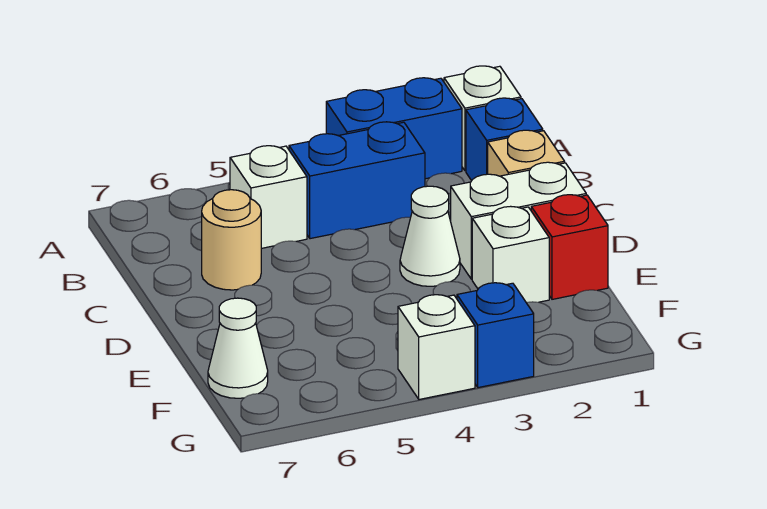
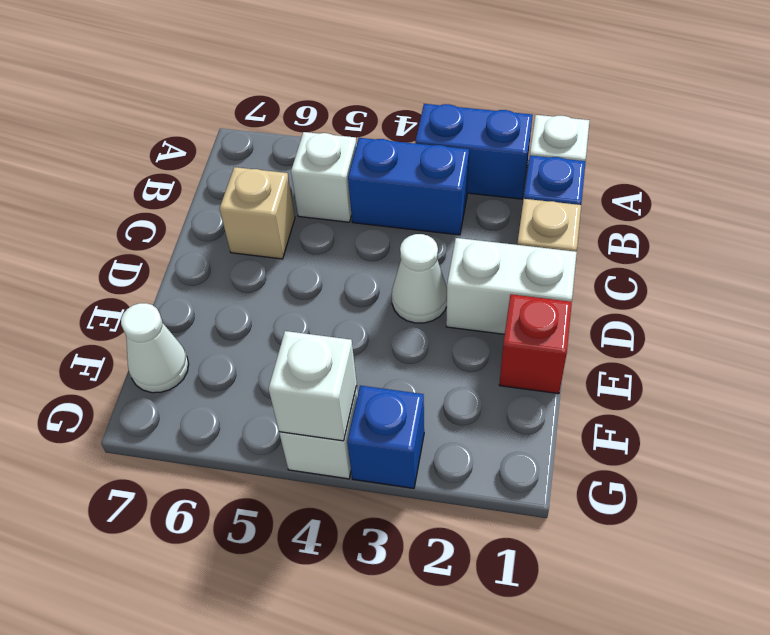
tan round brick C6 level 1 -> tan brick C6 level 1
white brick E2 level 1 -> white brick G4 level 2

